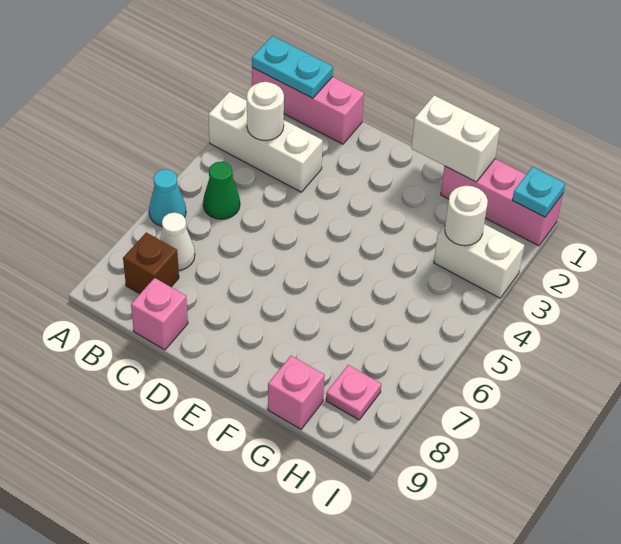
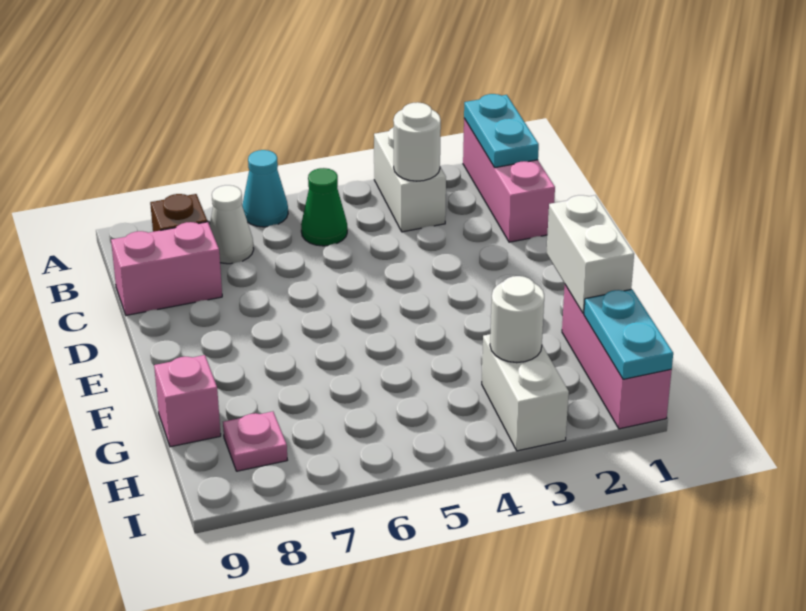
white brick A3:C3 level 1 -> white brick A3:B3 level 1
pink brick C9 level 1 -> pink brick C8:C9 level 1
cyan plate I1 level 2 -> cyan plate H1:I1 level 2

